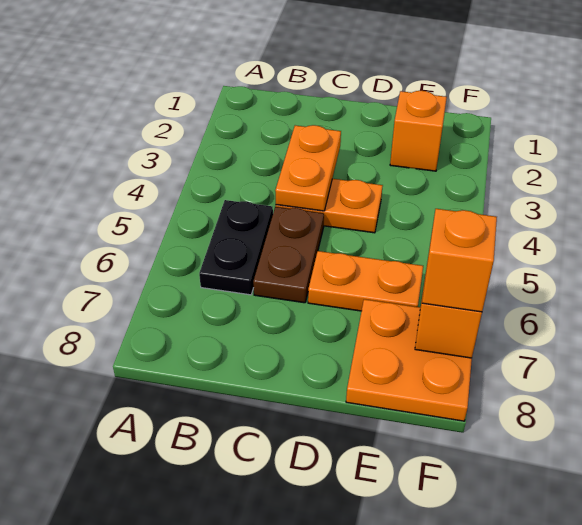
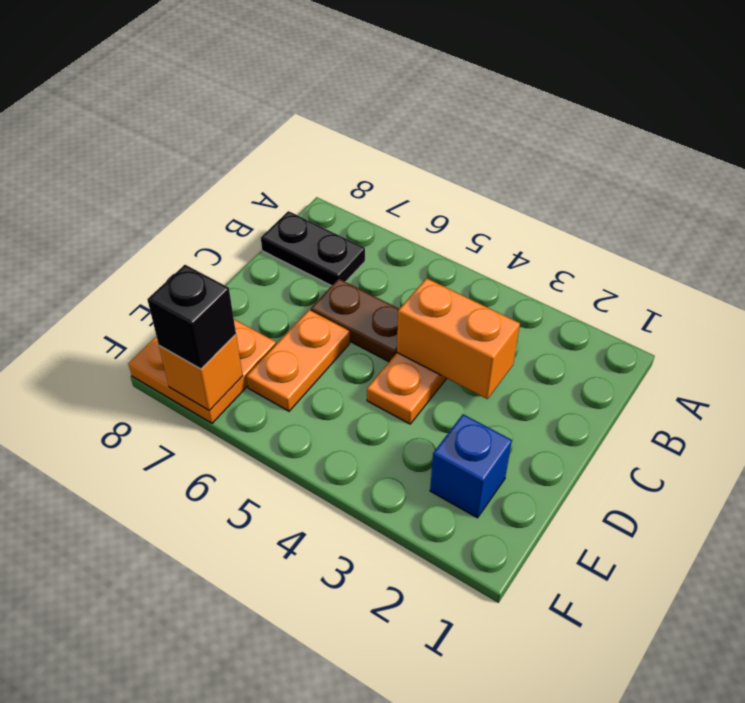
black plate B5:B6 level 1 -> black plate B7:B8 level 1
orange plate C3:C4 level 2 -> orange brick C3:C4 level 2
orange brick E2 level 1 -> blue brick E2 level 1
orange brick F7 level 3 -> black brick F7 level 3

